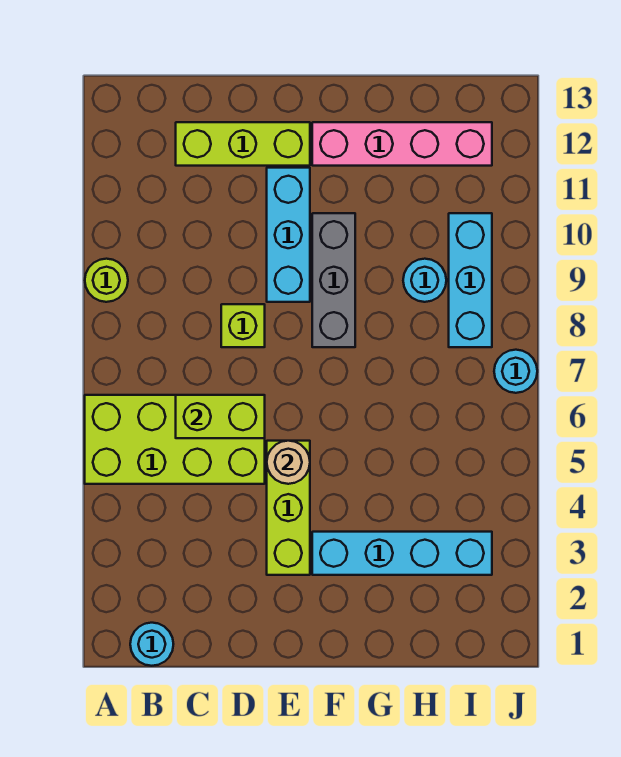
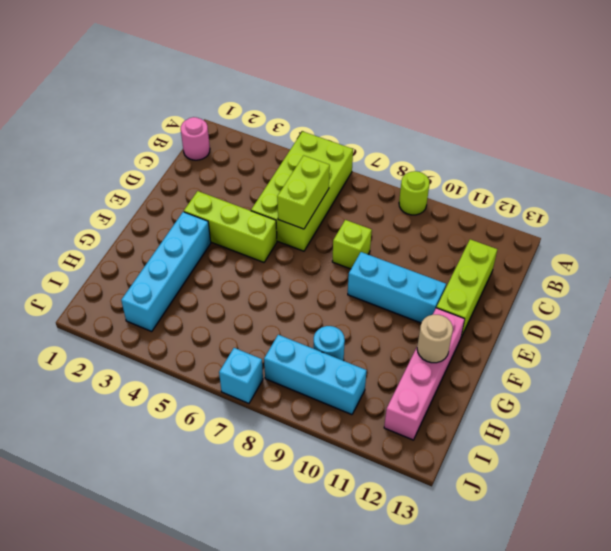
cyan round brick B1 level 1 -> pink round brick B1 level 1
tan round brick E5 level 2 -> tan round brick G12 level 2
grey brick F8:F10 level 1 -> none
cyan round brick J7 level 1 -> cyan brick J7 level 1

